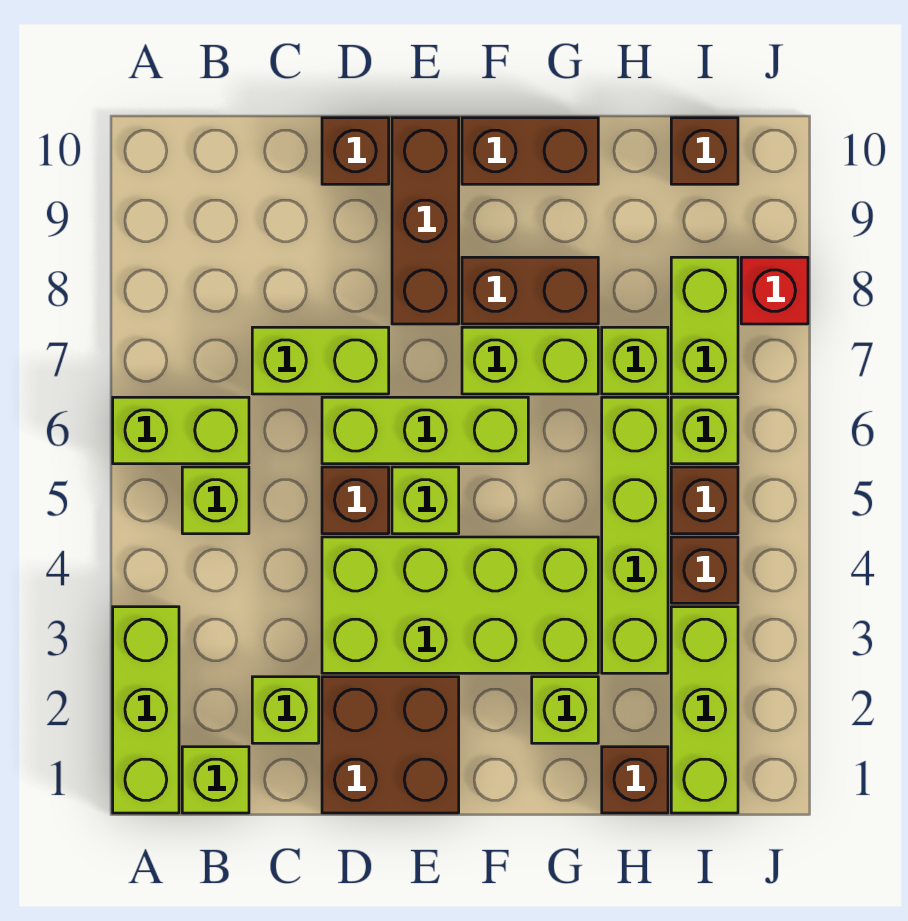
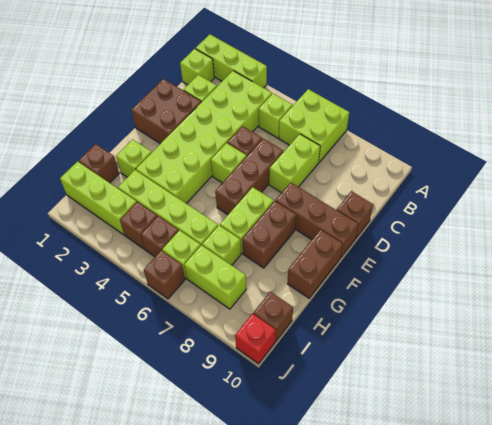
lime brick A6:B6 level 1 -> lime brick A6:B7 level 1
lime brick D3:G4 level 1 -> lime brick B3:G4 level 1
lime brick D6:F6 level 1 -> brown brick D6:F6 level 1
none -> brown brick J6 level 1
red brick J8 level 1 -> red brick J10 level 1

